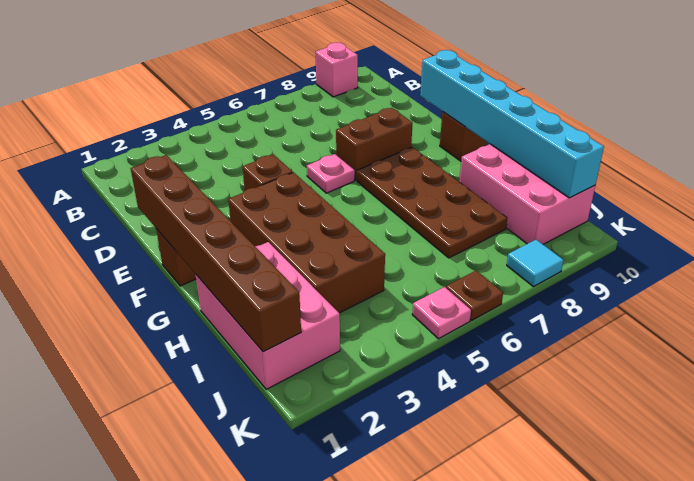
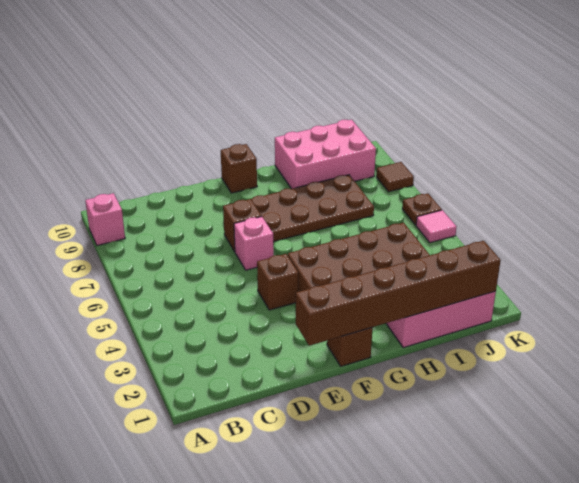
pink plate E6 level 1 -> pink brick E6 level 1
brown brick E7:E8 level 1 -> brown brick E7 level 1
cyan brick E10:J10 level 2 -> none
pink plate K5 level 1 -> pink tile K5 level 1
cyan tile K8 level 1 -> brown tile K8 level 1

